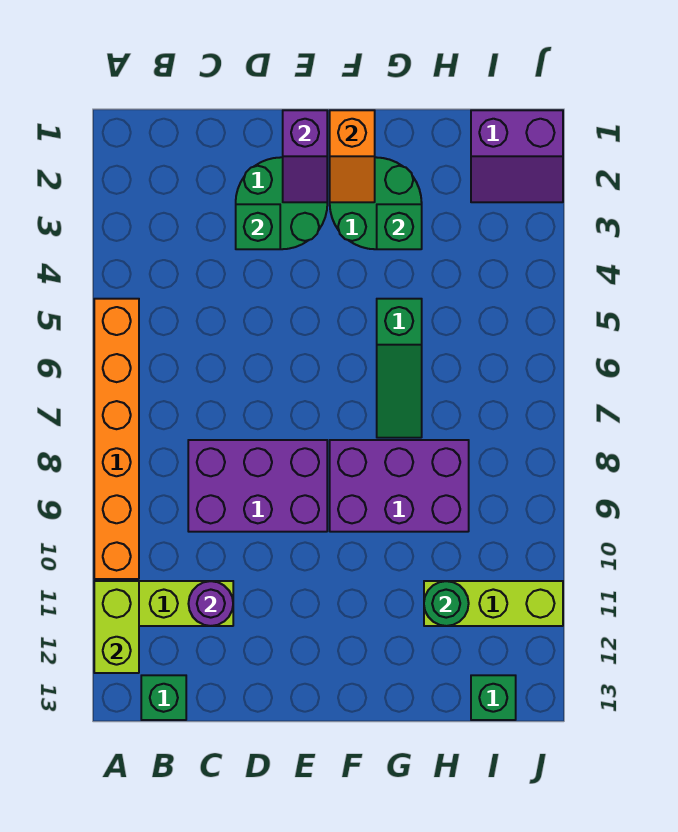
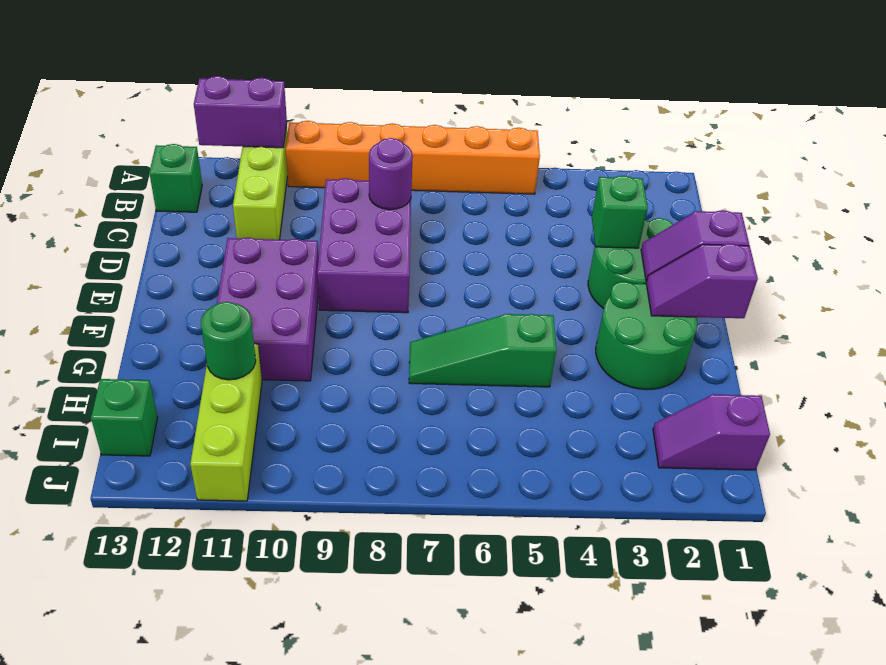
lime brick A11:A12 level 2 -> purple brick A11:A12 level 2
purple round brick C11 level 2 -> purple round brick C8 level 2
orange slope F1:F2 level 2 top 1 -> purple slope F1:F2 level 2 top 1
purple brick F8:H9 level 1 -> purple brick E10:G11 level 1
green brick G3 level 2 -> none
purple slope I1:J2 level 1 top 1 -> purple slope I1:I2 level 1 top 1

